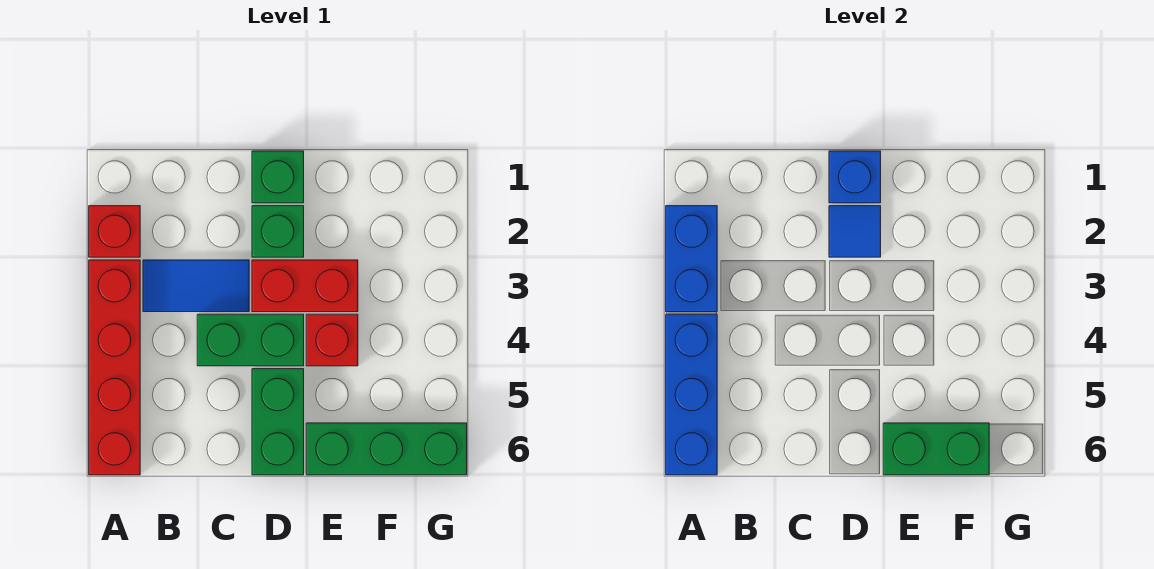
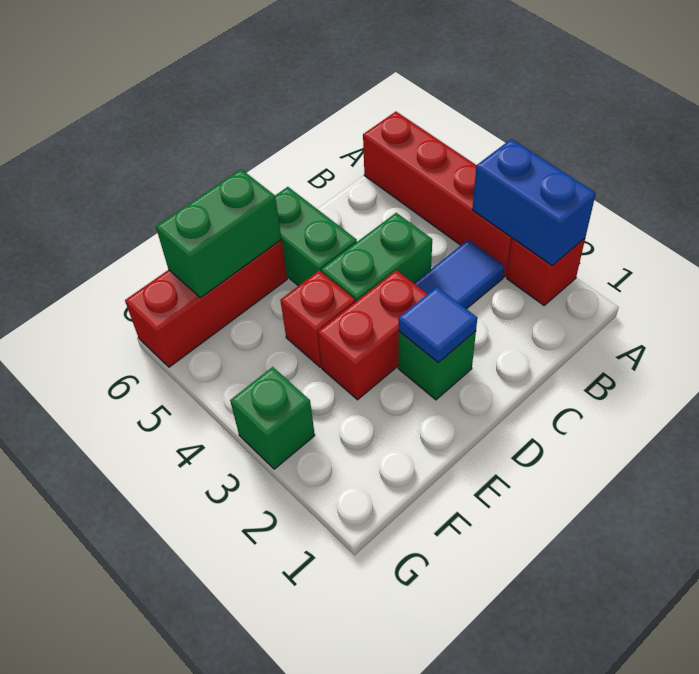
blue brick A4:A6 level 2 -> none
green brick D1 level 1 -> green brick G3 level 1
blue brick D1 level 2 -> none
green brick E6:G6 level 1 -> red brick E6:G6 level 1

